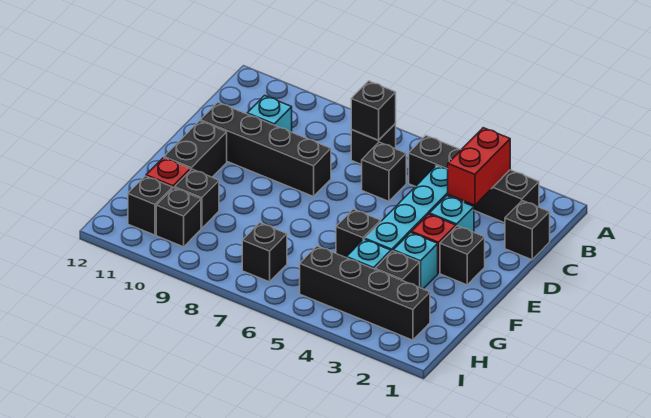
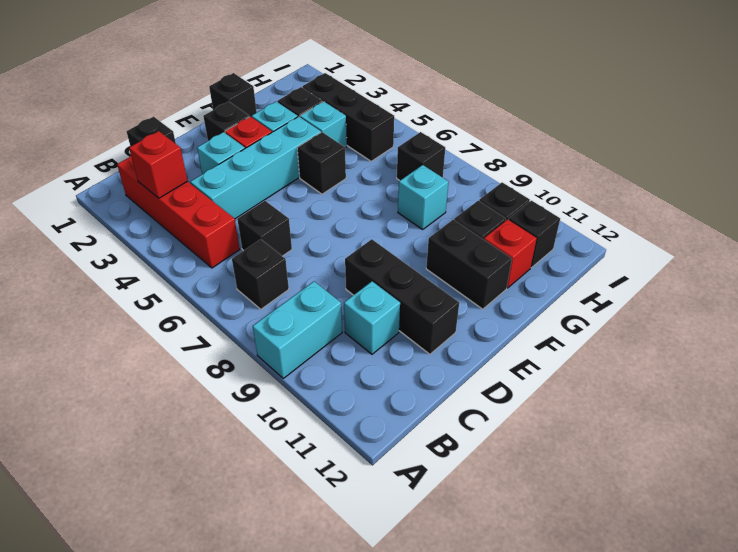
none -> cyan brick A9:B9 level 1
black brick B2:B5 level 1 -> red brick B2:B5 level 1
red brick B3:C3 level 2 -> red brick B3 level 2
black brick B7 level 2 -> black brick F1 level 1
black brick D8:D11 level 1 -> black brick D9:D11 level 1
black brick E11:F11 level 1 -> black brick F10:F11 level 1
none -> cyan brick G8 level 1
black brick H2:H5 level 1 -> black brick H3:H5 level 1

